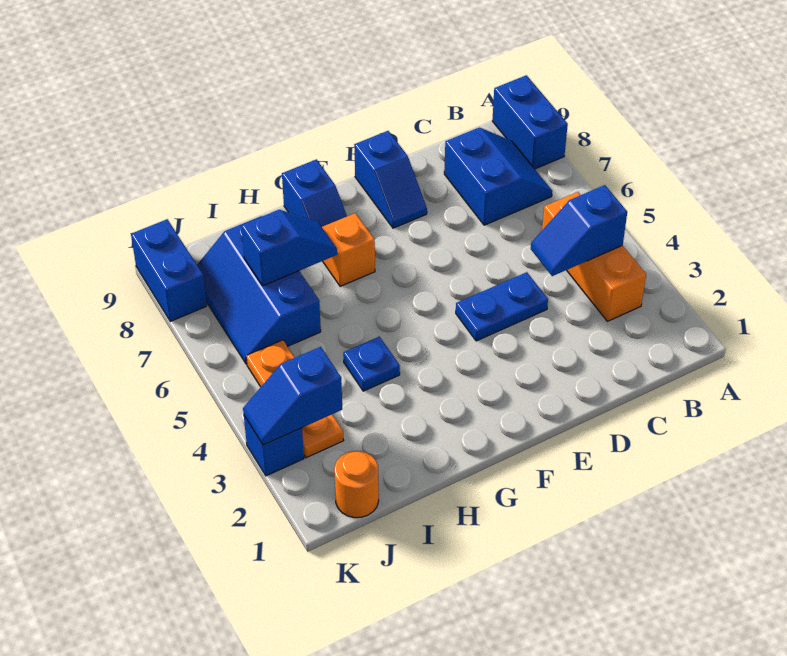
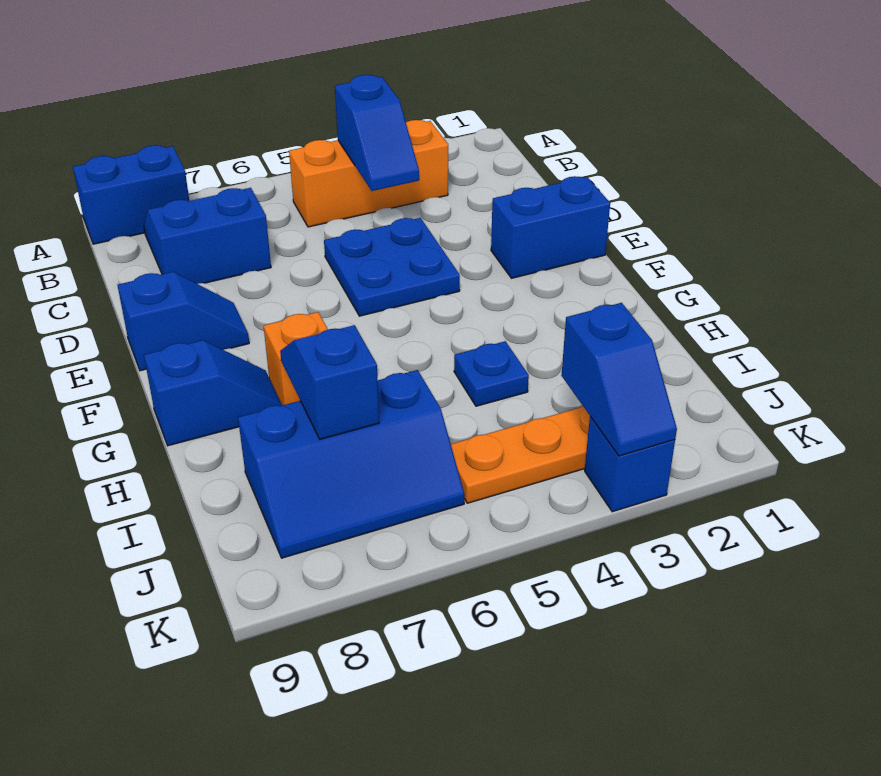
blue plate D4:E4 level 1 -> blue plate D4:E5 level 1
orange round brick J1 level 1 -> none
blue brick K8:K9 level 1 -> blue brick E1:E2 level 1

